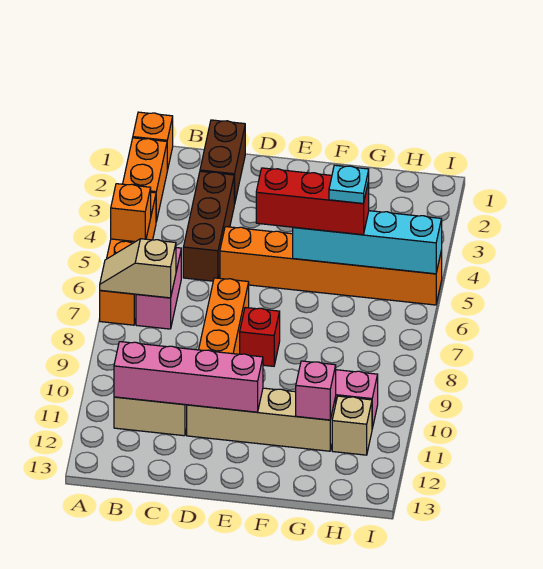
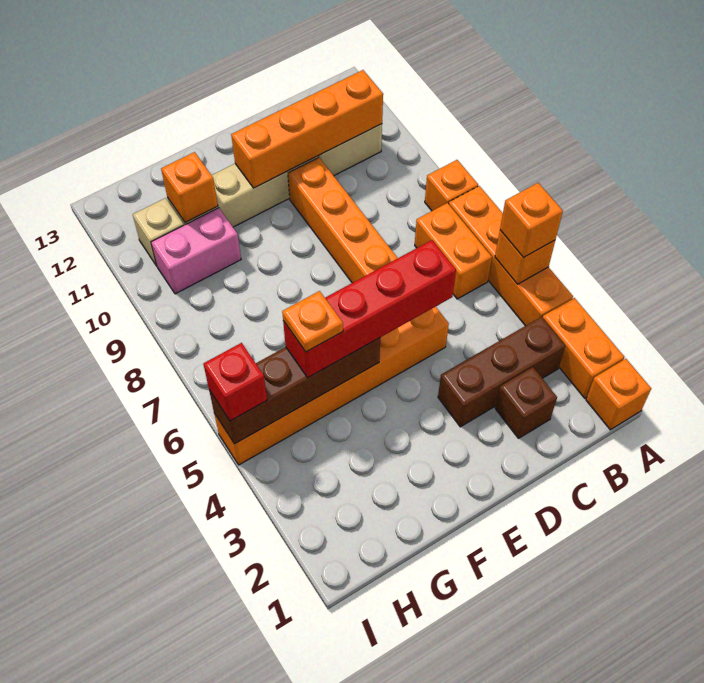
none -> orange brick A5 level 3
tan slope A7:B7 level 2 top B -> none
none -> orange brick A8 level 1
pink brick B6:B7 level 1 -> orange brick B6:B7 level 1
pink brick B11:E11 level 2 -> orange brick B11:E11 level 2
brown brick C1:C2 level 1 -> brown brick C2 level 1
brown brick C3:C5 level 1 -> brown brick B3:D3 level 1
red brick E5:G5 level 3 -> red brick D5:G5 level 3
red brick E8 level 1 -> red brick I5 level 3
cyan brick F5:I5 level 2 -> brown brick F5:I5 level 2
cyan plate G5 level 4 -> orange plate G5 level 4
pink brick G11 level 2 -> orange brick G11 level 2

